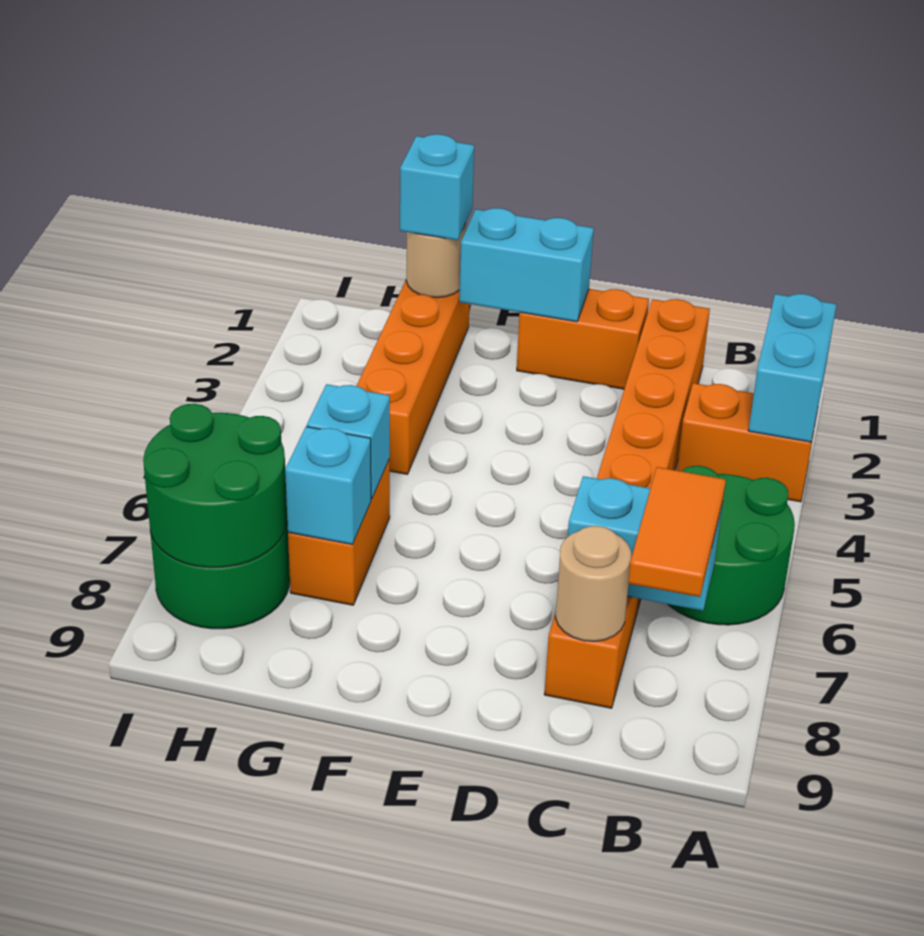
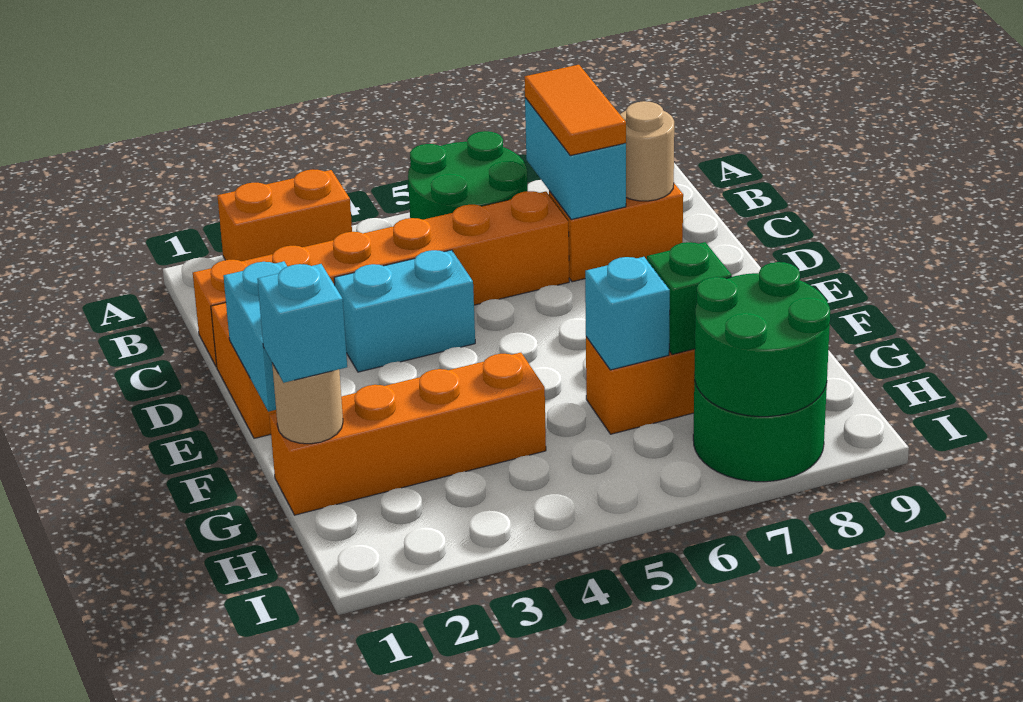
cyan brick A2:A3 level 2 -> cyan brick D3:D4 level 1
orange brick A3:B3 level 1 -> orange brick A2:A3 level 1
orange tile B7:B8 level 3 -> orange tile B7:C7 level 3
cyan brick G7 level 2 -> green brick G7 level 2

